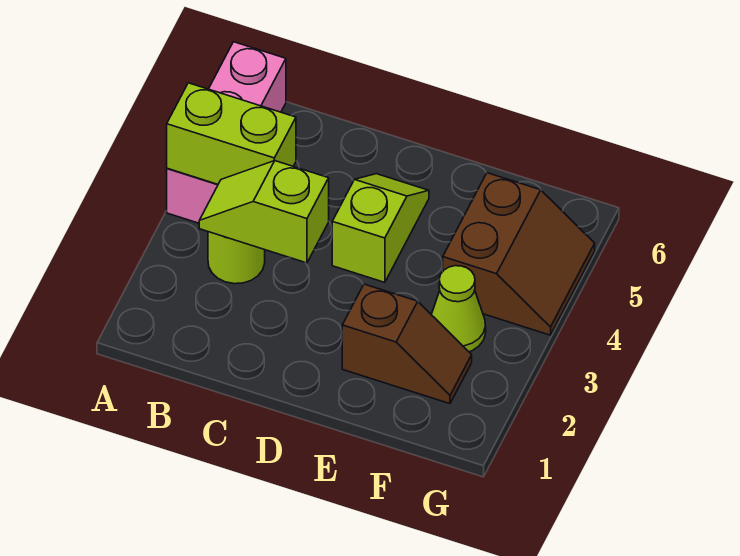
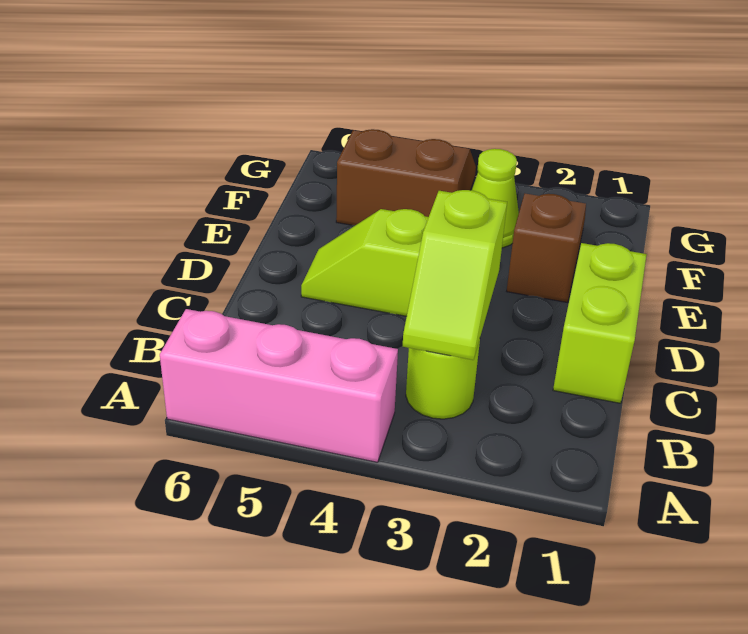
lime brick A4:B4 level 2 -> lime brick C1:D1 level 1

